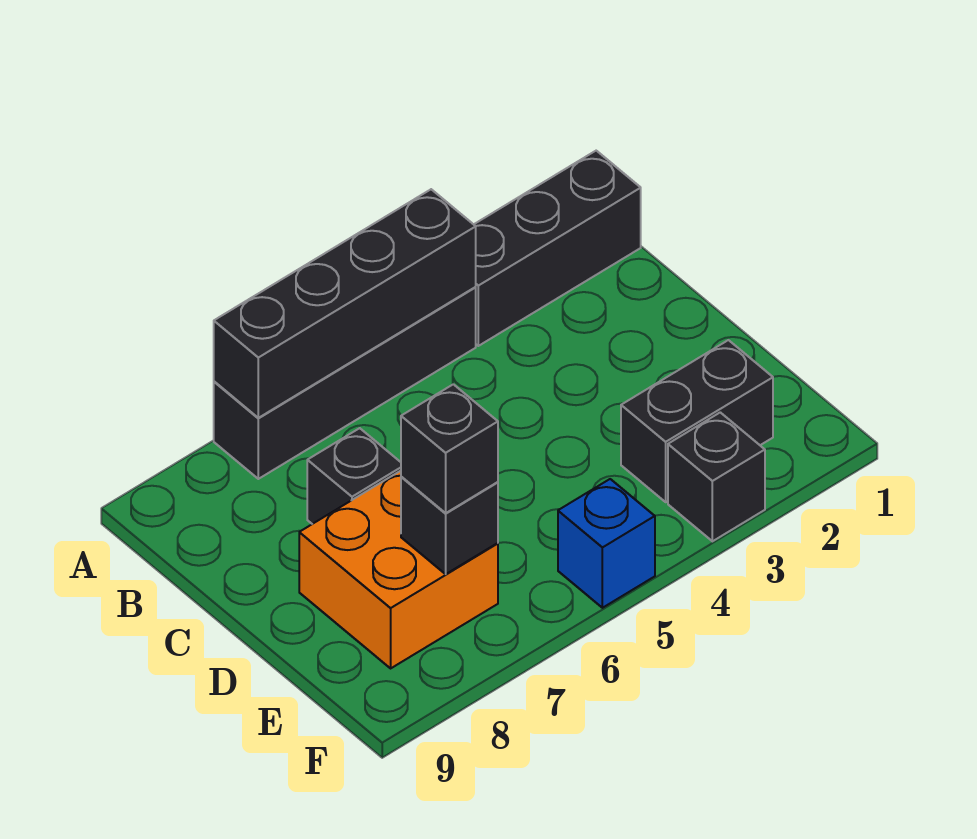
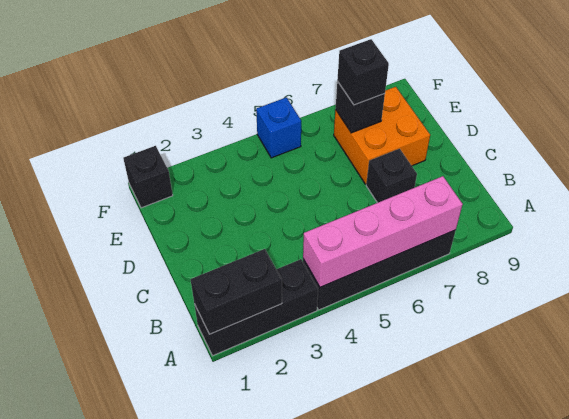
black brick A4:A7 level 2 -> pink brick A4:A7 level 2
black brick E2:E3 level 1 -> black brick A1:A2 level 2
black brick F3 level 1 -> black brick F1 level 1

